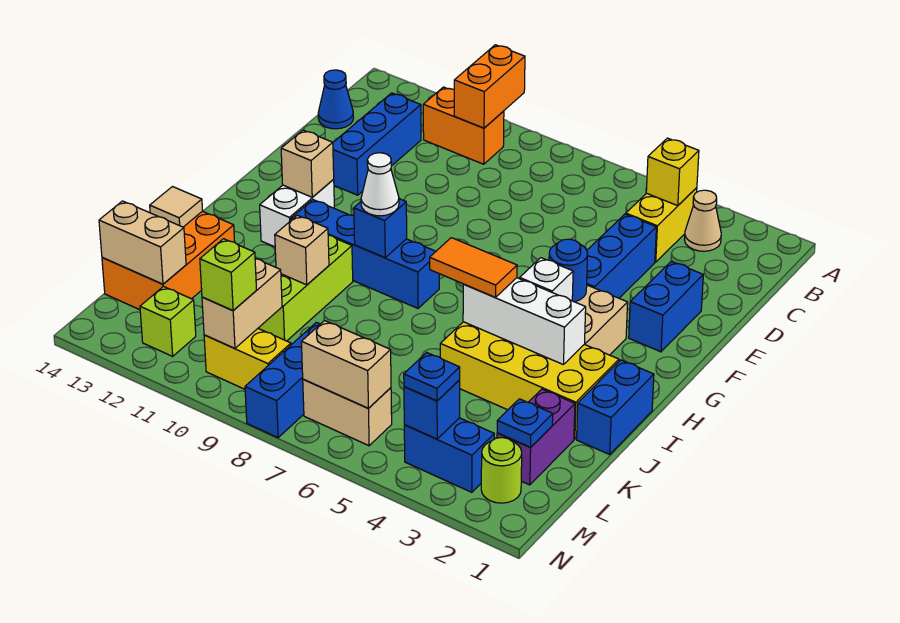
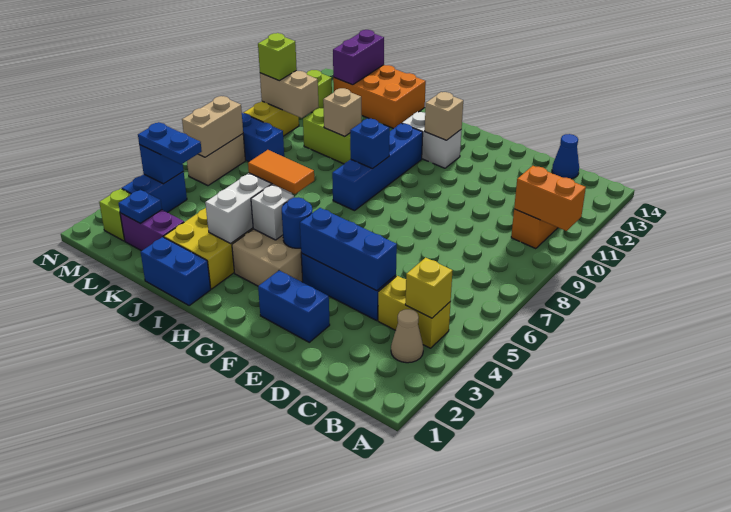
blue brick C12:E12 level 1 -> blue brick D4:F4 level 2
white cone H9 level 3 -> none
orange tile I5:I6 level 3 -> orange tile H5:I5 level 3
tan tile J14 level 2 -> none
tan brick L13:L14 level 2 -> purple brick L13:L14 level 2
lime round brick M2 level 1 -> lime brick M2 level 1
blue plate M4 level 3 -> blue plate L4:M4 level 3

